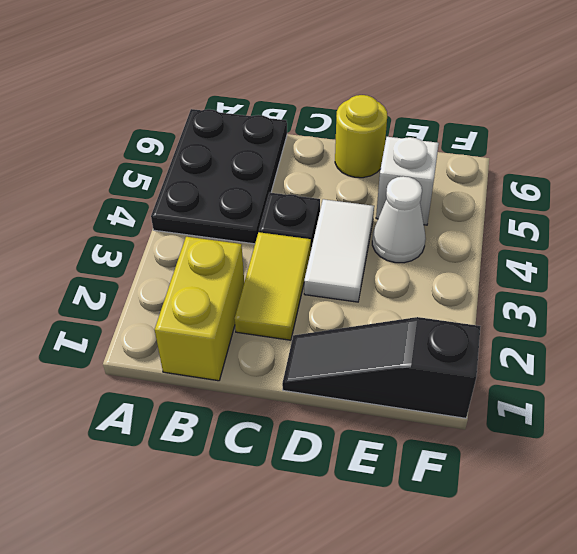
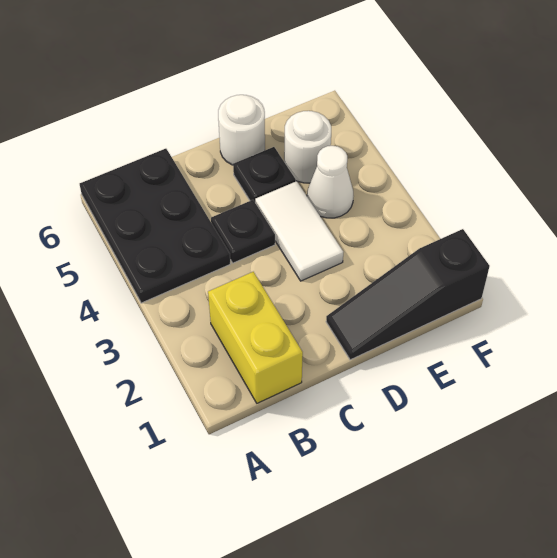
yellow tile C2:C3 level 1 -> none
none -> black plate D5 level 1
yellow round brick D6 level 1 -> white round brick D6 level 1
white brick E5 level 1 -> white round brick E5 level 1

